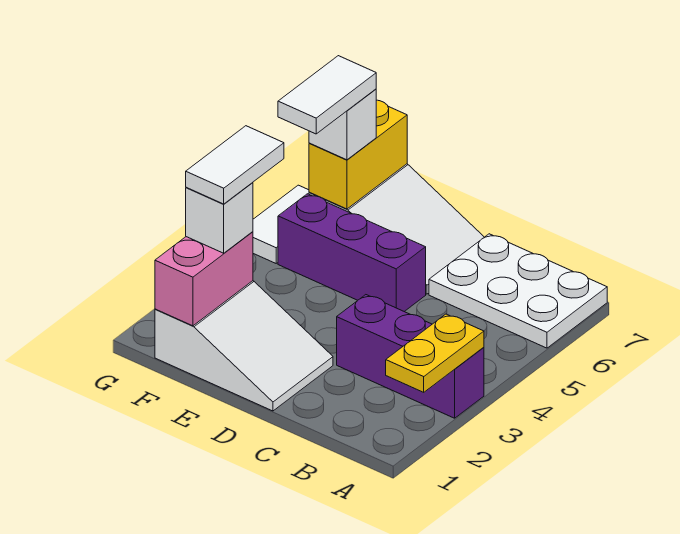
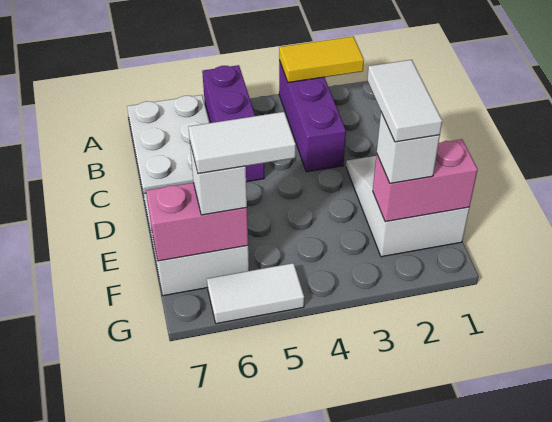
yellow plate A2:A3 level 2 -> yellow tile A2:A3 level 2
purple brick D5:F5 level 1 -> purple brick A5:C5 level 1
white tile F2:F3 level 4 -> white tile E2:F2 level 4
yellow brick F6:F7 level 2 -> pink brick F6:F7 level 2

